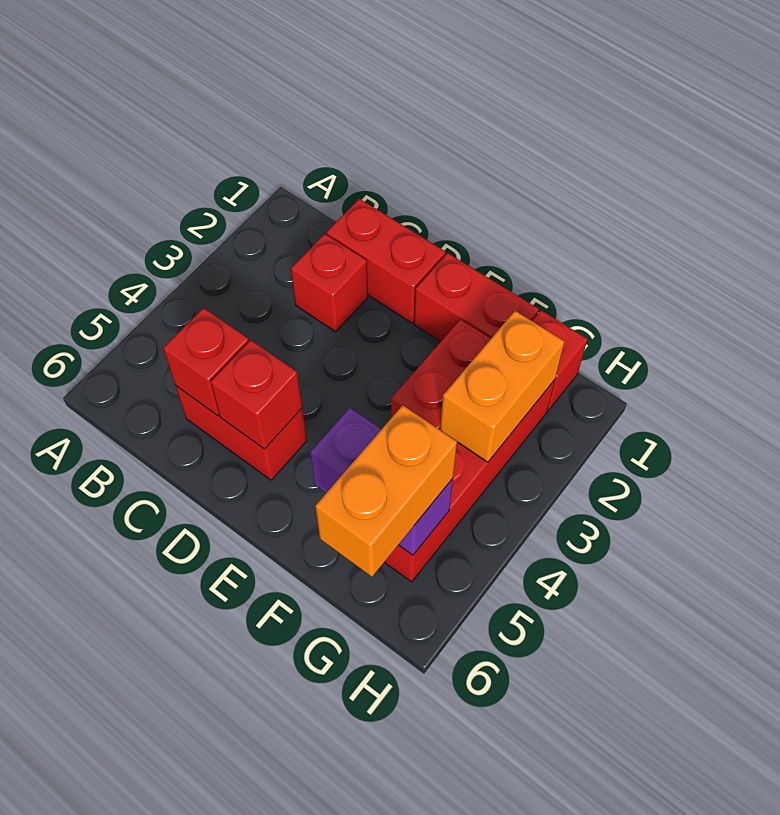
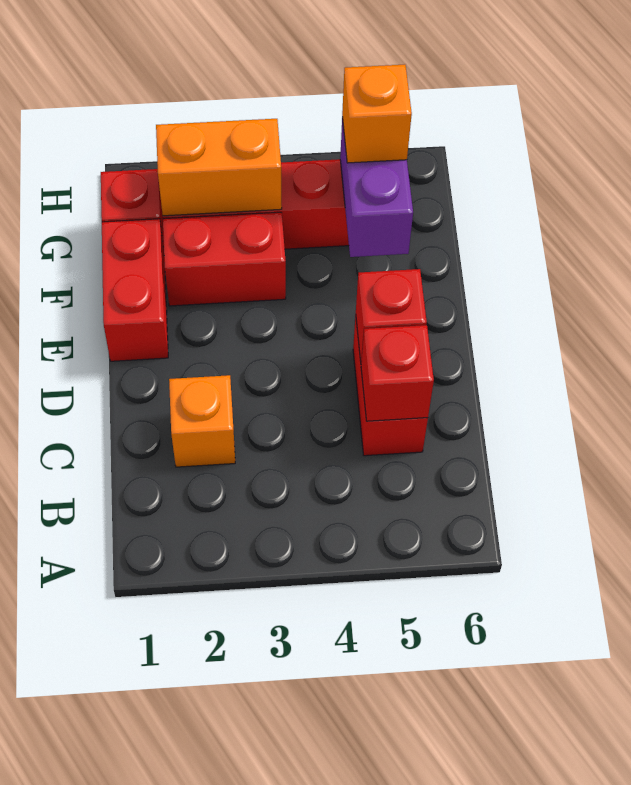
red brick C1:D1 level 1 -> none
red brick C2 level 1 -> orange brick C2 level 1
orange brick G5:G6 level 3 -> orange brick G5 level 3

